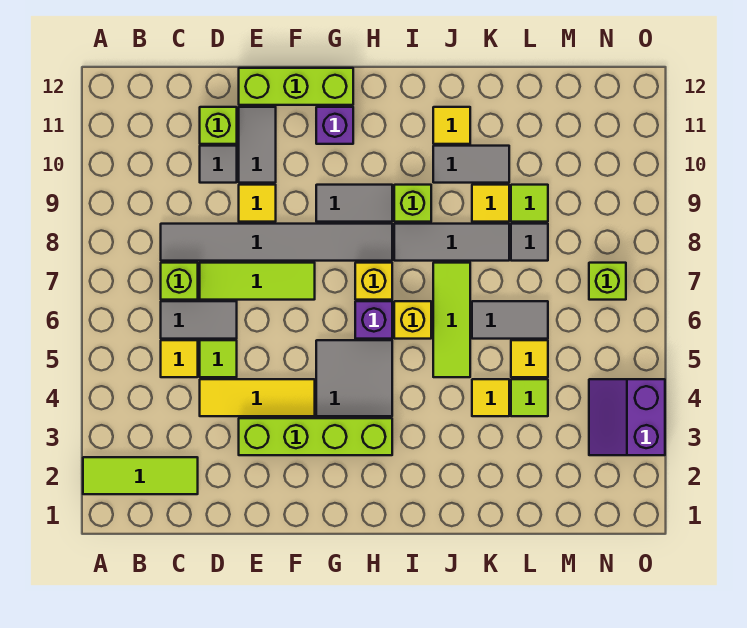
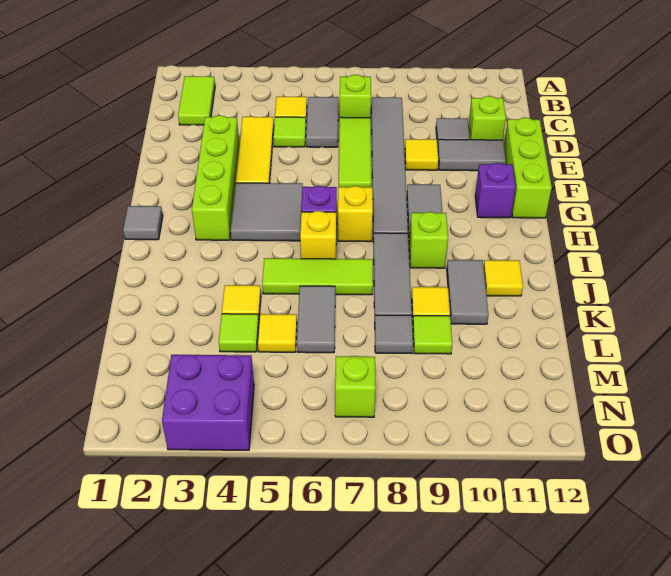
lime tile A2:C2 level 1 -> lime tile B2:C2 level 1
none -> grey tile H1 level 1
purple slope N3:O4 level 1 top O -> purple brick N3:O4 level 1

